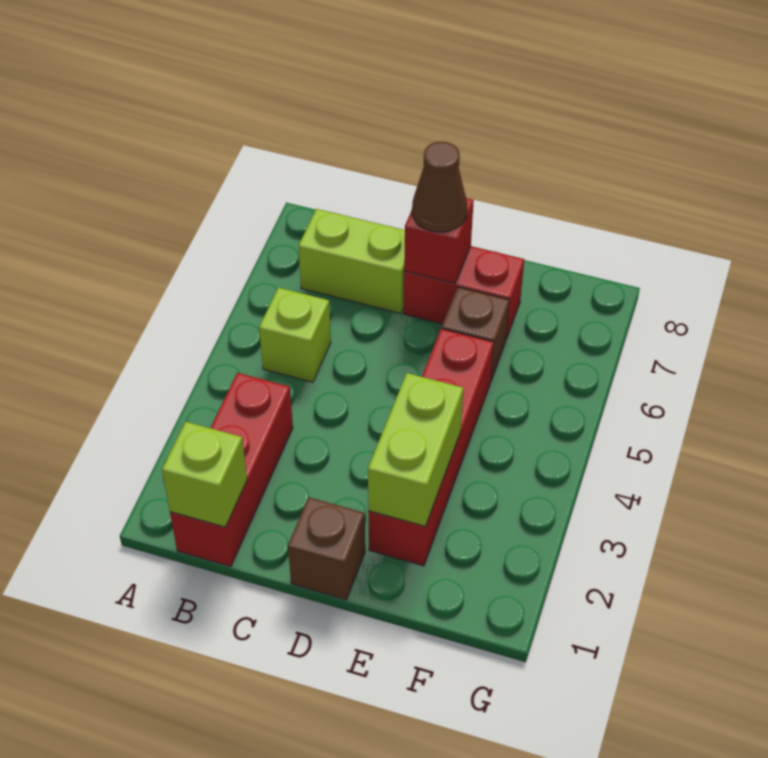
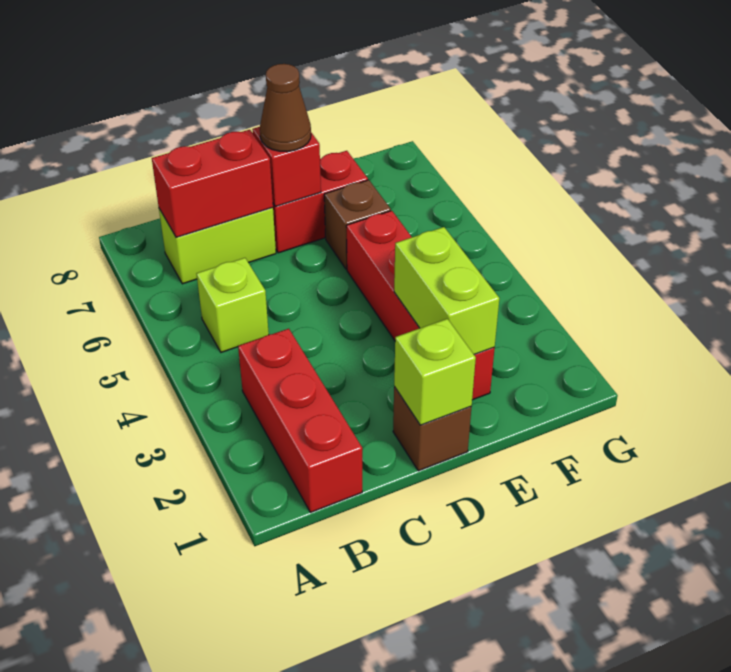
lime brick B1 level 2 -> lime brick D1 level 2
none -> red brick B7:C7 level 2

